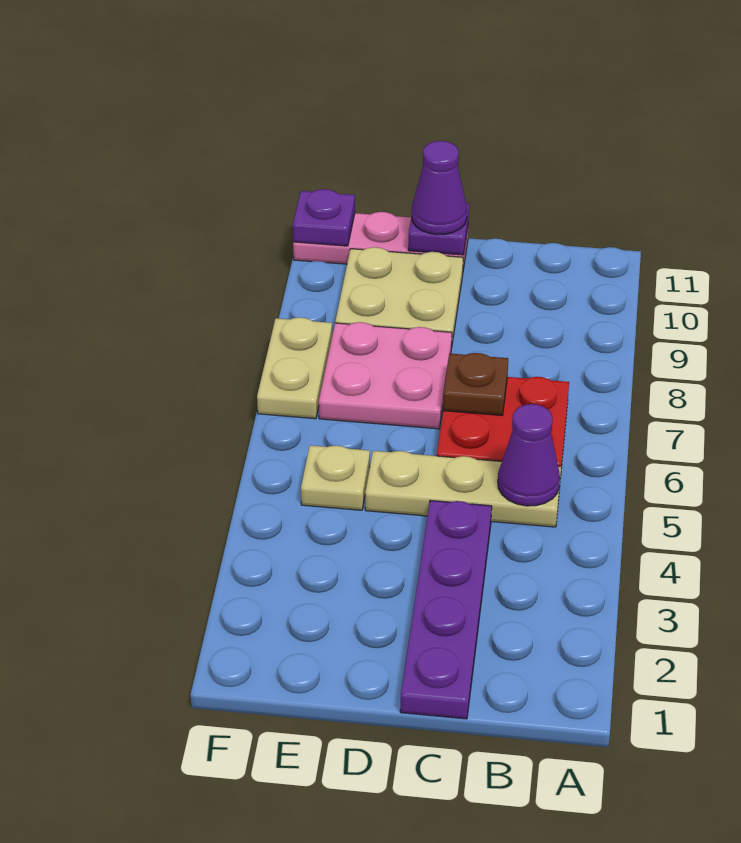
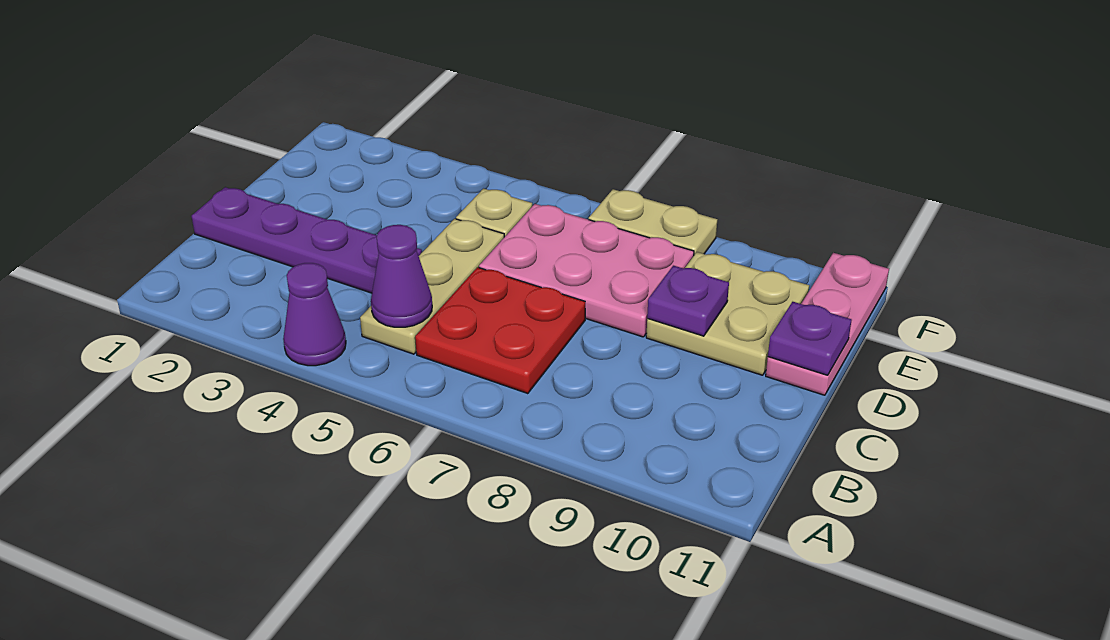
brown plate C7 level 2 -> none
pink plate D7:E8 level 1 -> pink plate D6:E8 level 1
purple cone D11 level 3 -> purple cone A4 level 1
purple plate F11 level 2 -> purple plate D9 level 2

